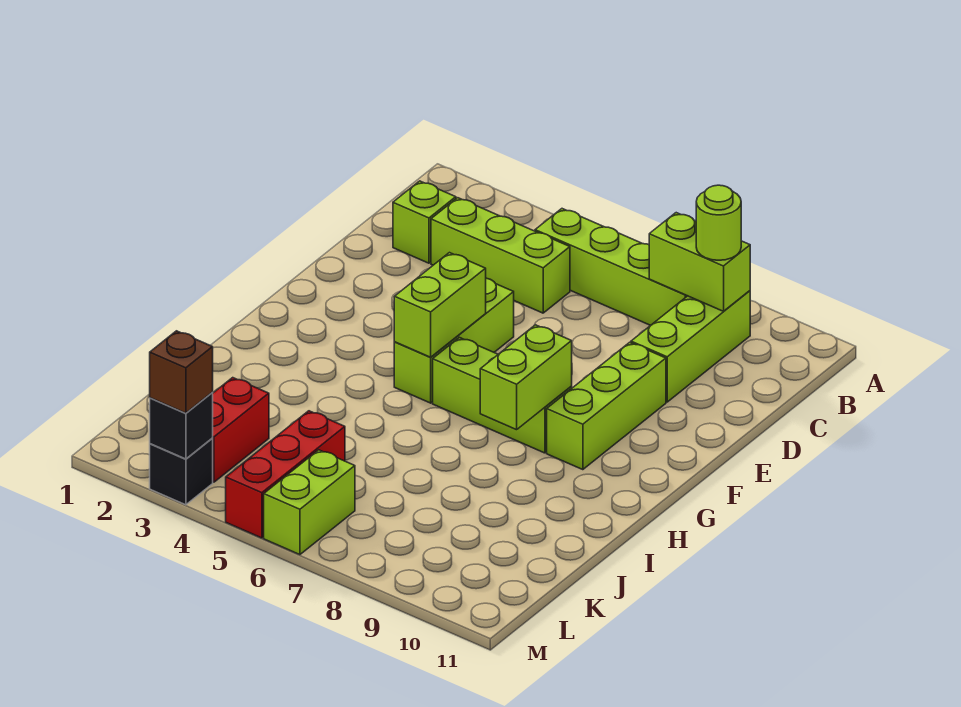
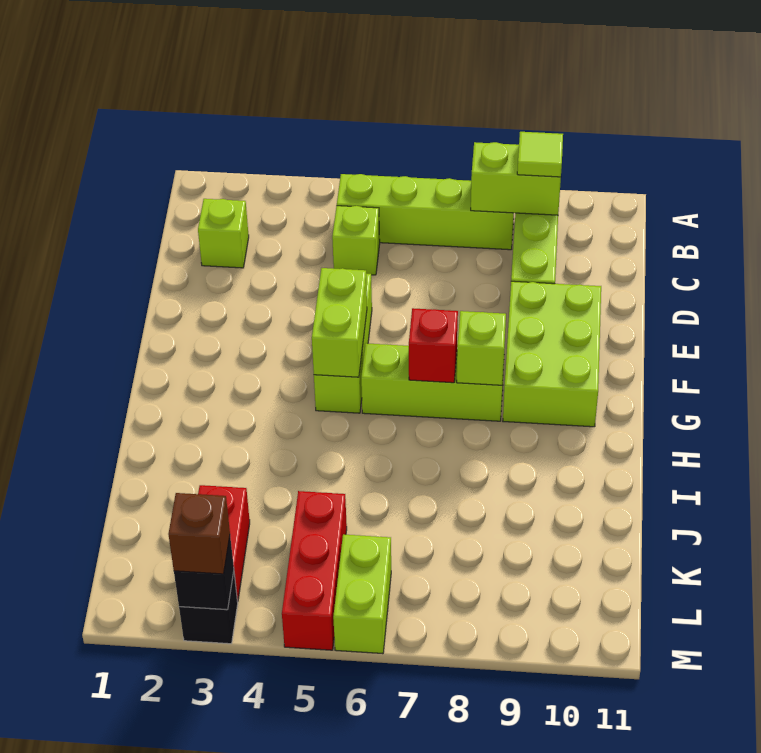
lime round brick B9 level 3 -> lime tile B9 level 3
lime brick C3:C5 level 1 -> lime brick C5 level 1
lime brick E9:G9 level 1 -> lime brick E9:G10 level 1
none -> red brick G7 level 2
lime brick G8:H8 level 2 -> lime brick G8 level 2

